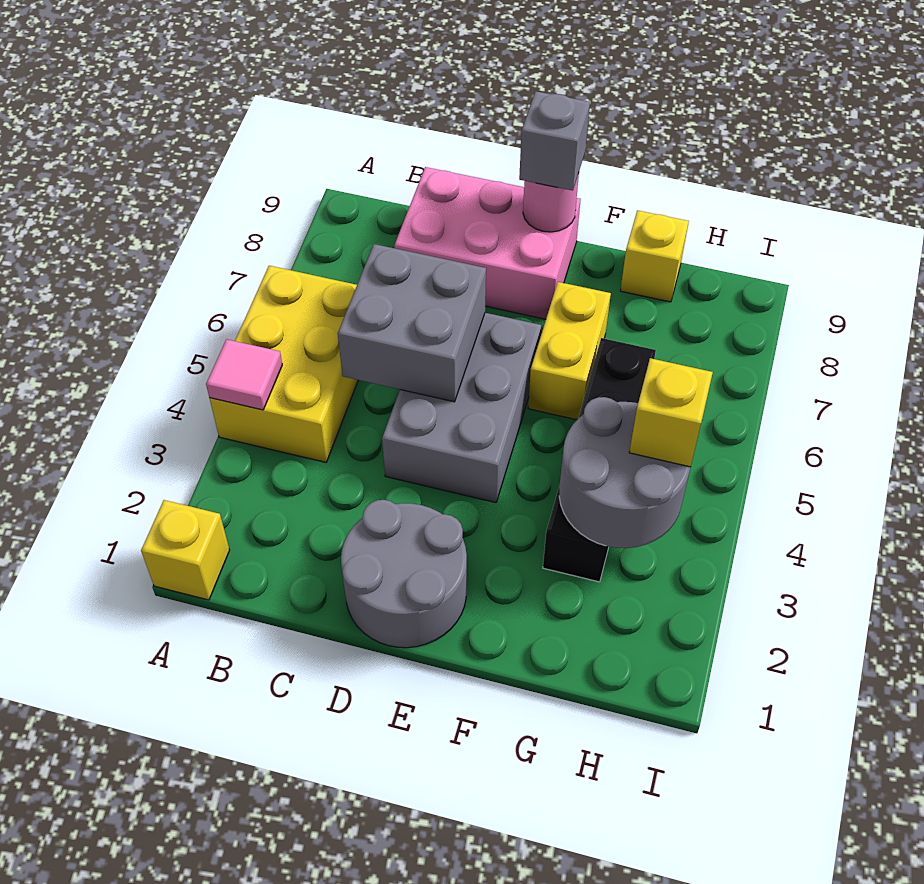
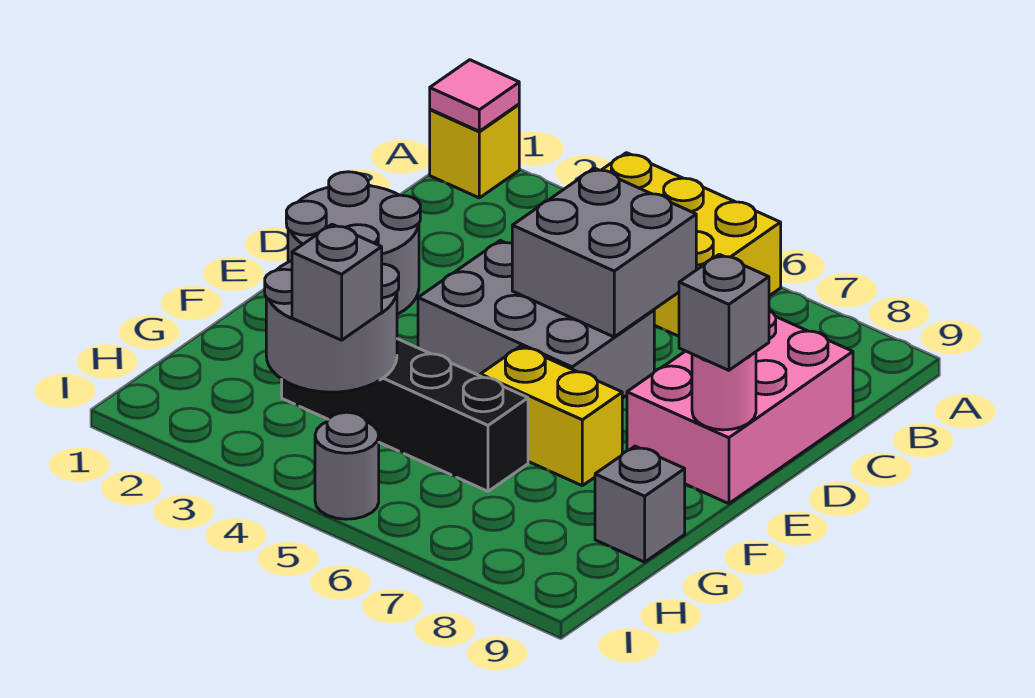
pink tile A4 level 2 -> pink tile A1 level 2
yellow brick G9 level 1 -> grey brick G9 level 1
yellow brick H4 level 3 -> grey brick H4 level 3
none -> grey round brick I5 level 1

